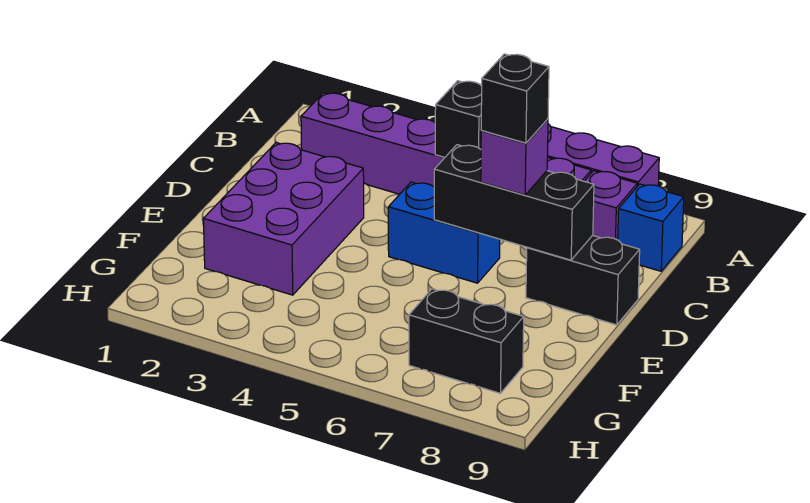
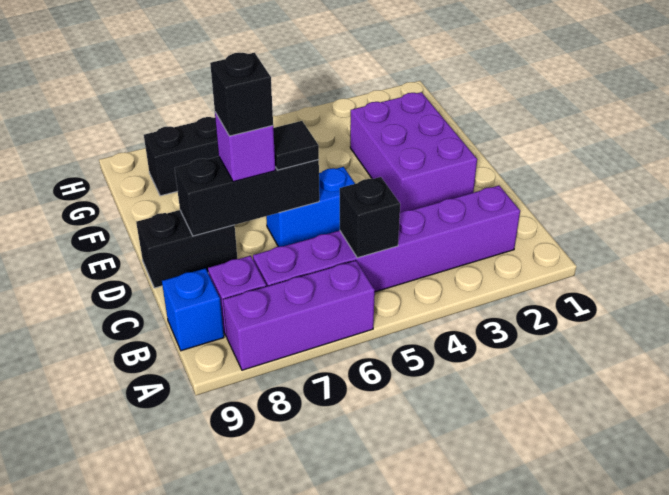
none -> black tile D6 level 3

